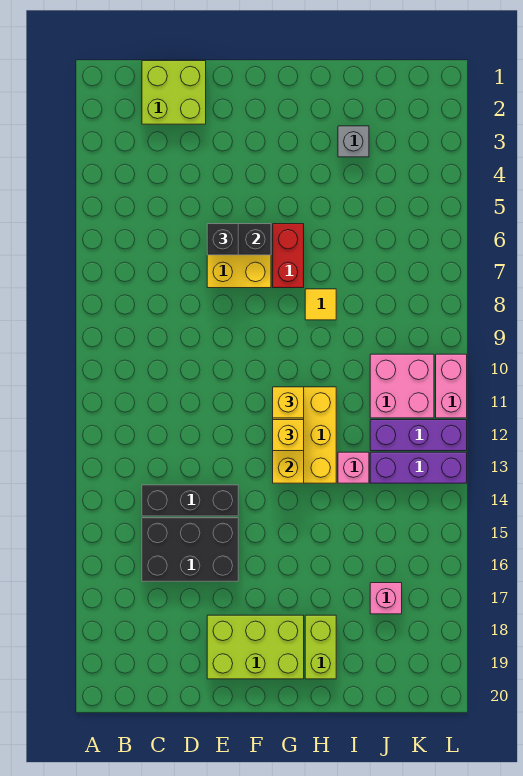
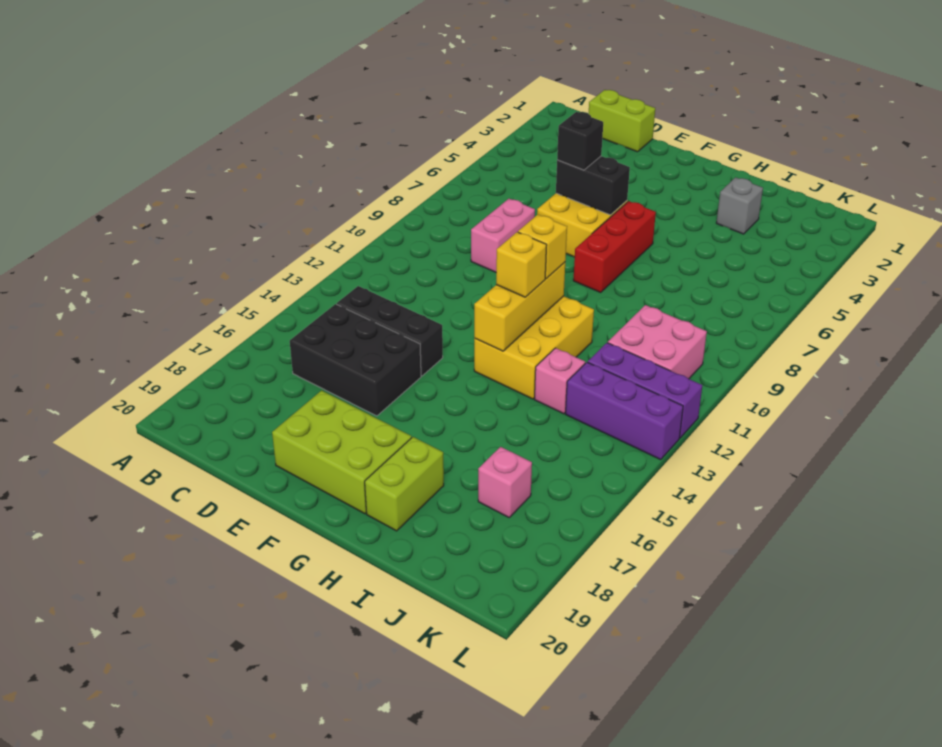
lime brick C1:D2 level 1 -> lime brick C1:D1 level 1
red brick G6:G7 level 1 -> red brick G6:G8 level 1
yellow tile H8 level 1 -> none
pink brick L10:L11 level 1 -> pink brick D8:D9 level 1

